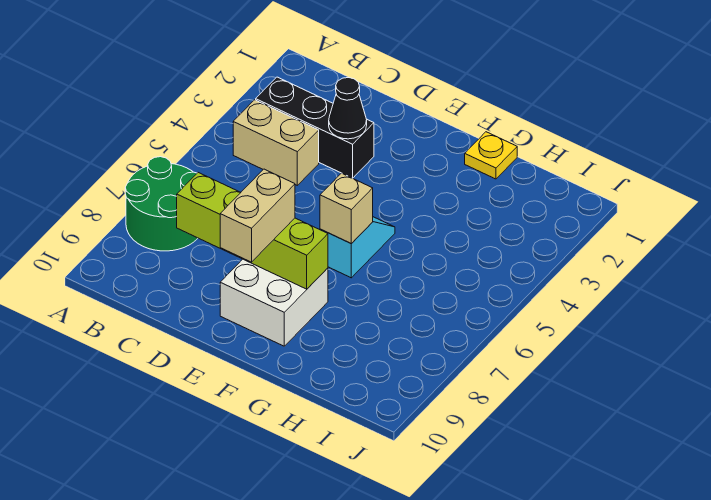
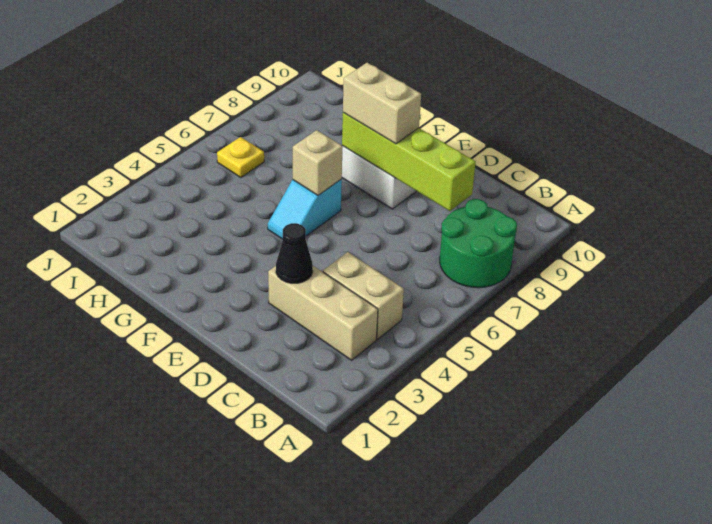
black brick B3:D3 level 1 -> tan brick B3:D3 level 1
tan brick E8:E9 level 3 -> tan brick E8:F8 level 3
yellow plate G1 level 1 -> yellow plate I6 level 1

